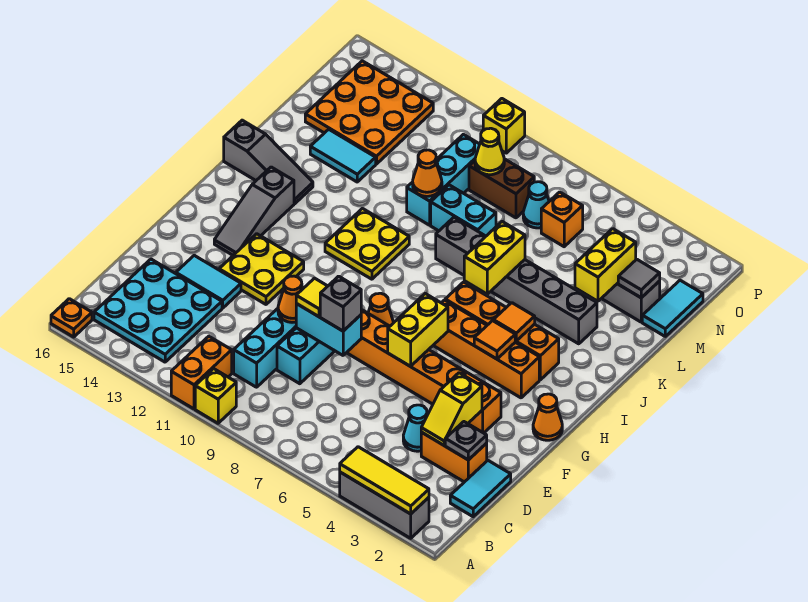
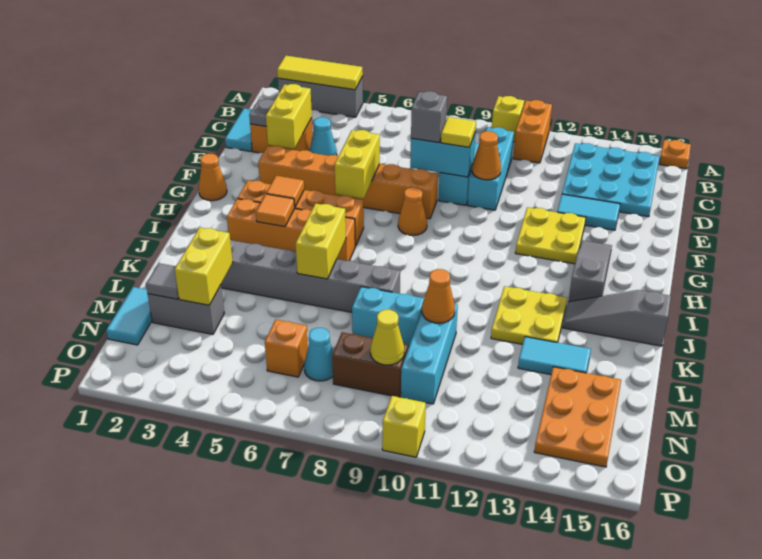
yellow slope D3:E3 level 2 top E -> yellow brick D3:E3 level 2
yellow plate I10:J11 level 1 -> yellow plate J12:K13 level 1
orange plate M13:O15 level 1 -> orange plate M14:O15 level 1

